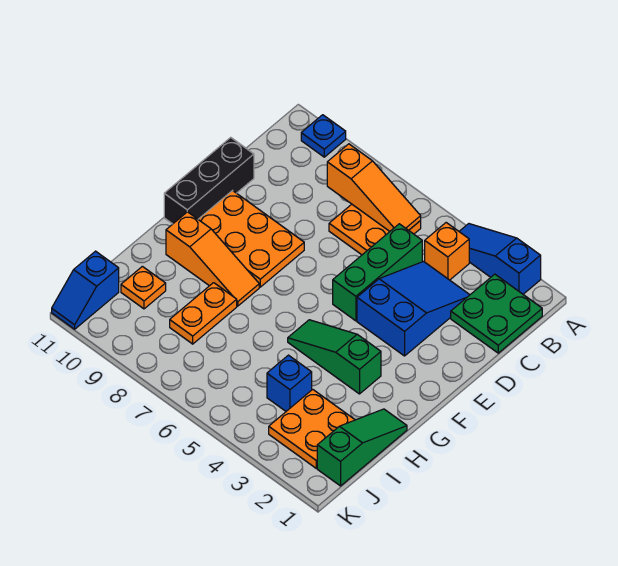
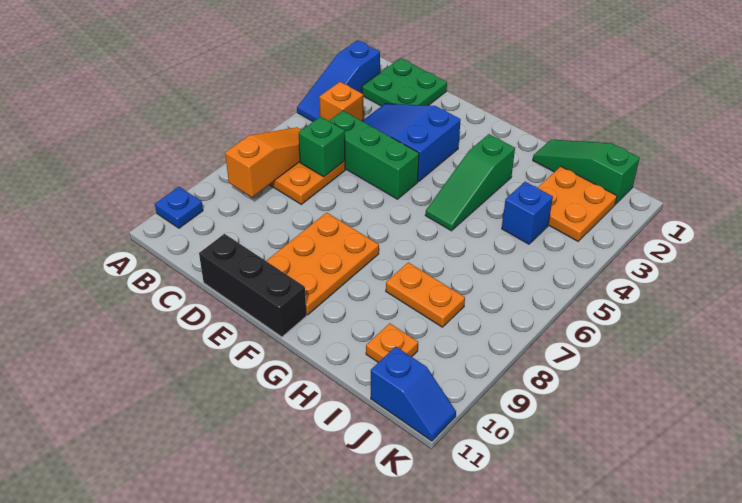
none -> green brick C6 level 2
orange slope G8:G10 level 1 top 10 -> none

